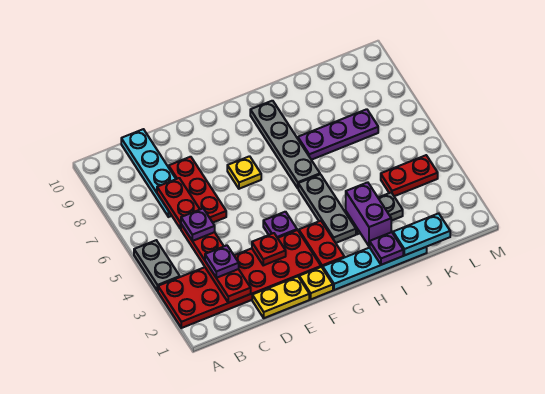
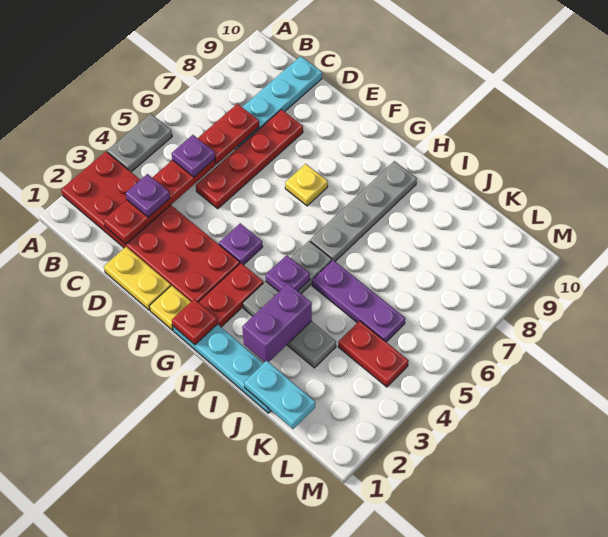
red plate D6:D8 level 1 -> red plate D5:D8 level 1
red plate E3 level 2 -> red plate G1 level 2
purple plate I1 level 2 -> purple plate H4 level 2
purple plate I7:K7 level 1 -> purple plate I5:K5 level 1

